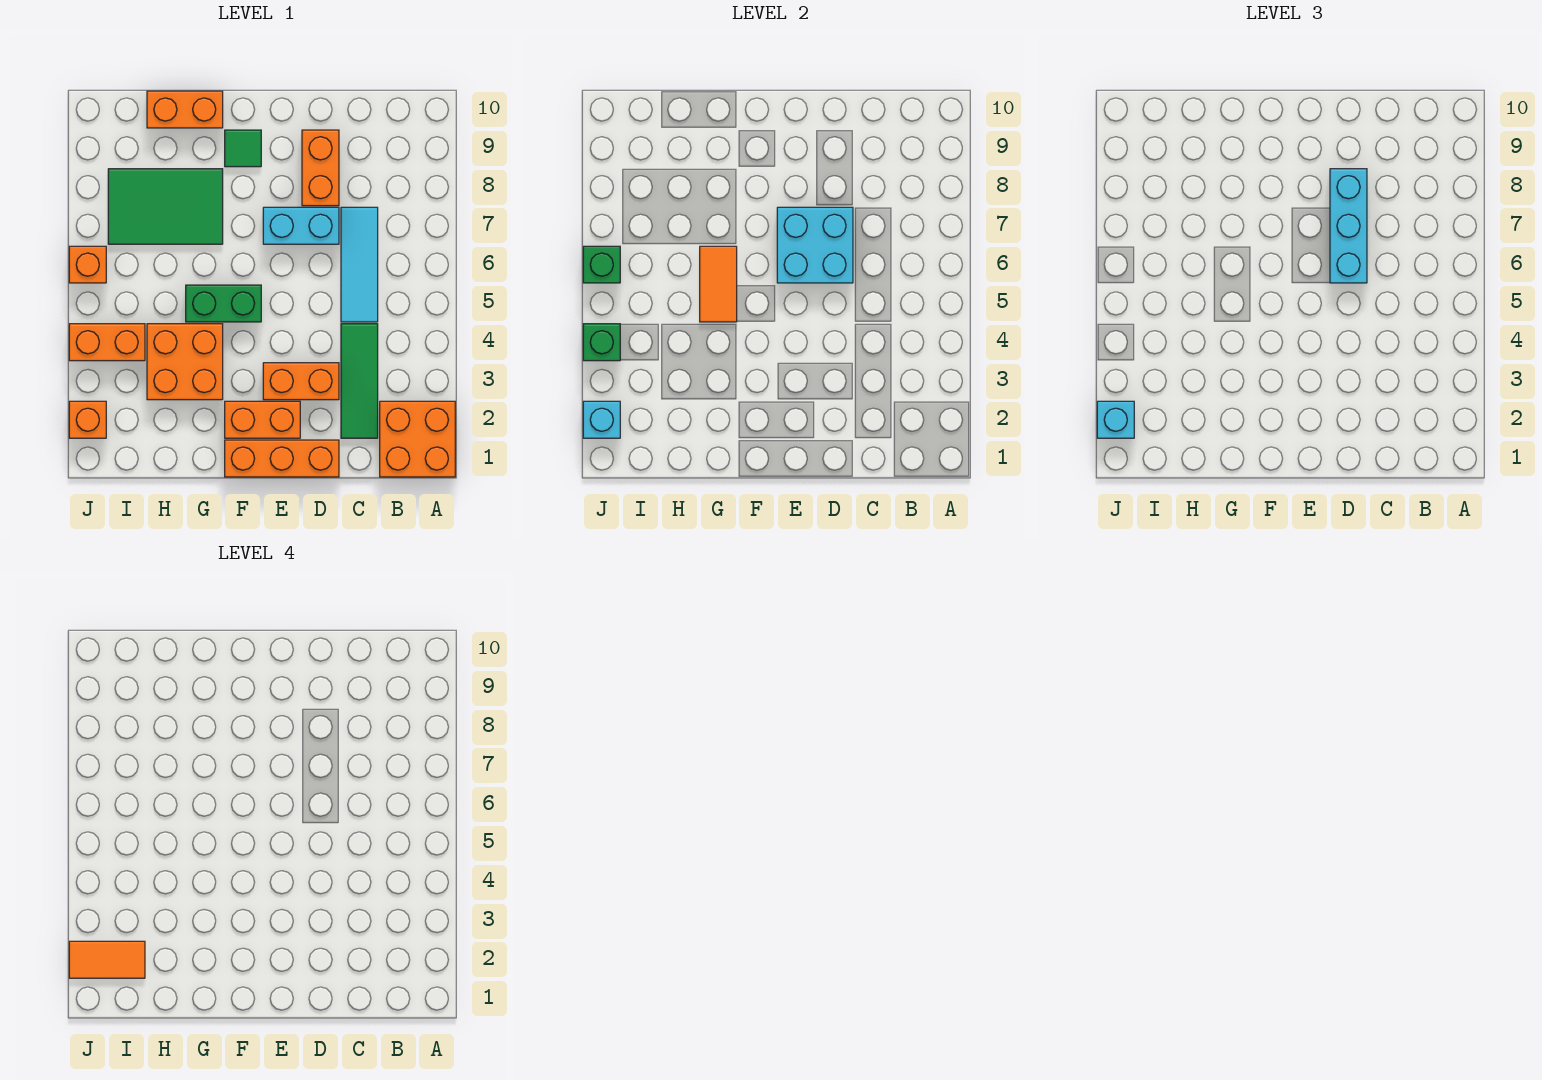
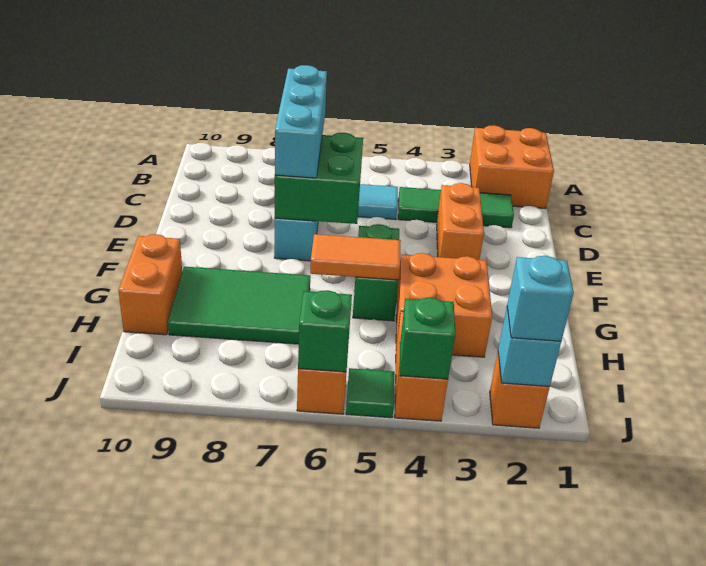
orange brick D1:F1 level 1 -> none
cyan brick D6:E7 level 2 -> green brick D6:E7 level 2
cyan brick D6:D8 level 3 -> cyan brick C7:E7 level 3
orange brick D8:D9 level 1 -> none
orange brick E2:F2 level 1 -> none
green tile F9 level 1 -> green tile J5 level 1
green tile G7:I8 level 1 -> green tile G7:H9 level 1
orange tile I2:J2 level 4 -> none

